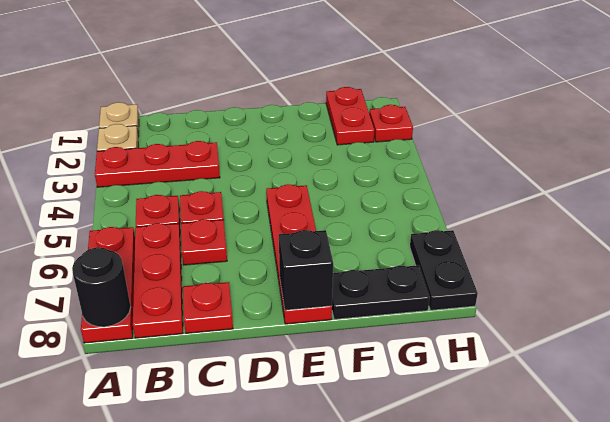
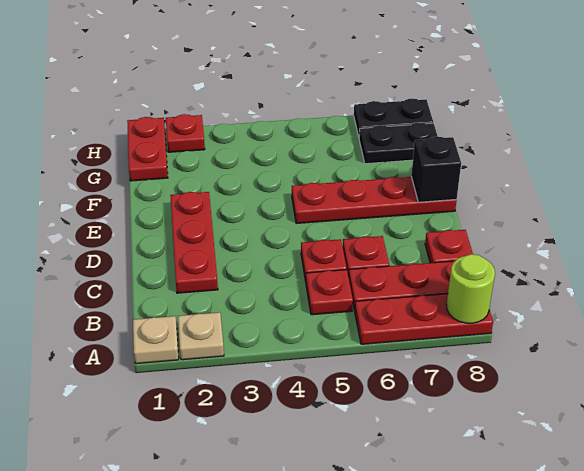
red plate A3:C3 level 1 -> red plate C2:E2 level 1
black round brick A8 level 2 -> lime round brick A8 level 2
black plate F8:G8 level 1 -> black plate G7:G8 level 1
red plate G1:G2 level 1 -> red plate G1:H1 level 1

